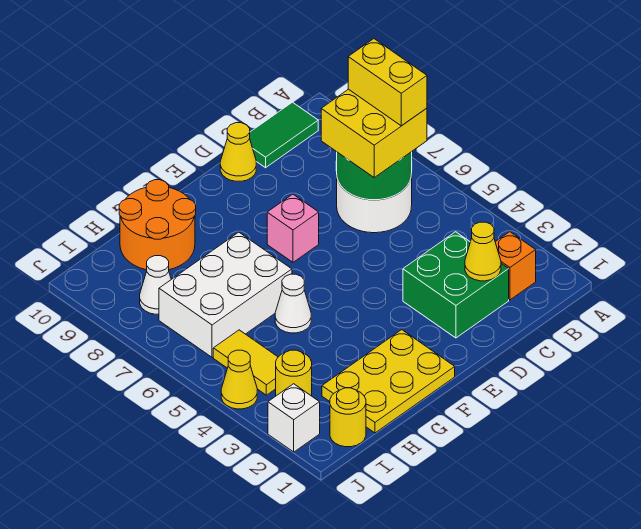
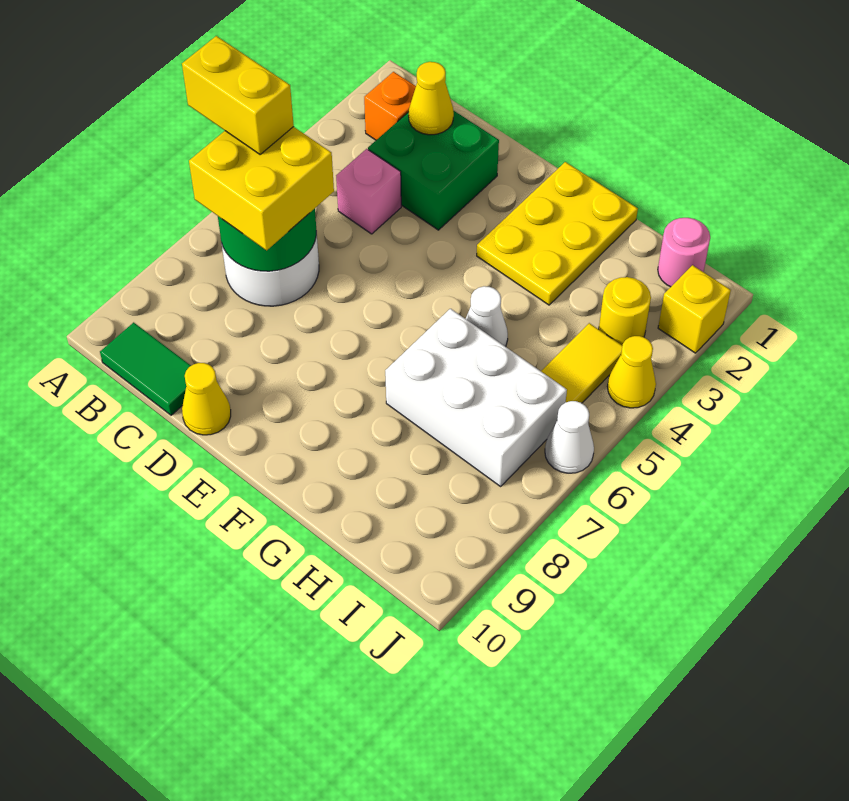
yellow brick B6:B7 level 4 -> yellow brick A6:B6 level 4
pink brick E7 level 1 -> pink brick C4 level 1
yellow plate F1:H2 level 1 -> yellow plate F1:G3 level 1
orange round brick G9:H10 level 1 -> none
yellow round brick I1 level 1 -> pink round brick I1 level 1
white cone I8 level 1 -> white cone J6 level 1
white brick J2 level 1 -> yellow brick J2 level 1

